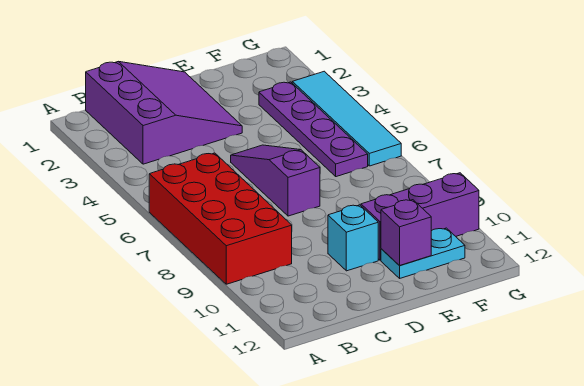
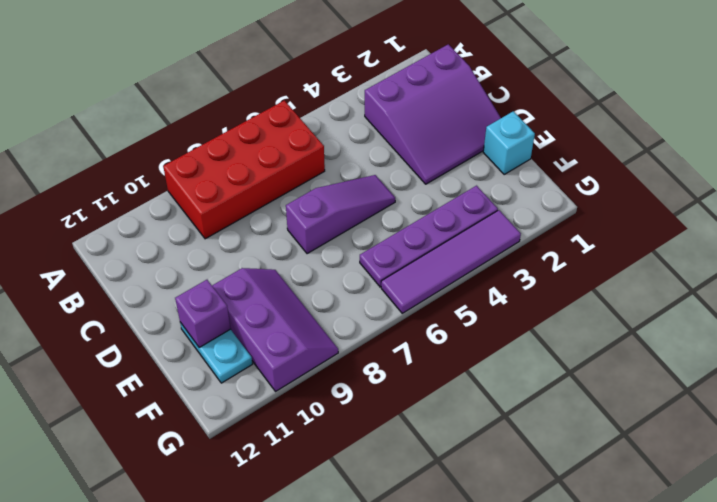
cyan brick D10 level 1 -> cyan brick E1 level 1
cyan tile G3:G6 level 1 -> purple tile G3:G6 level 1

